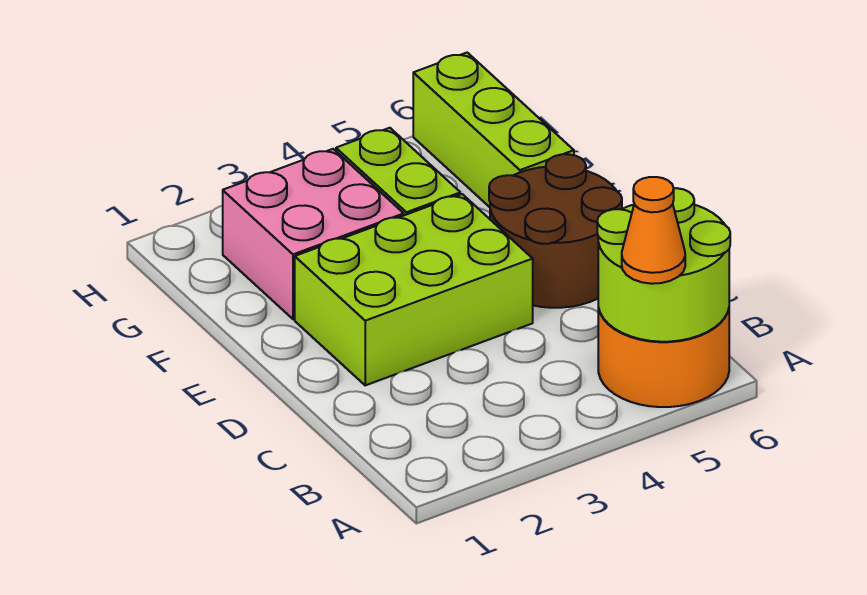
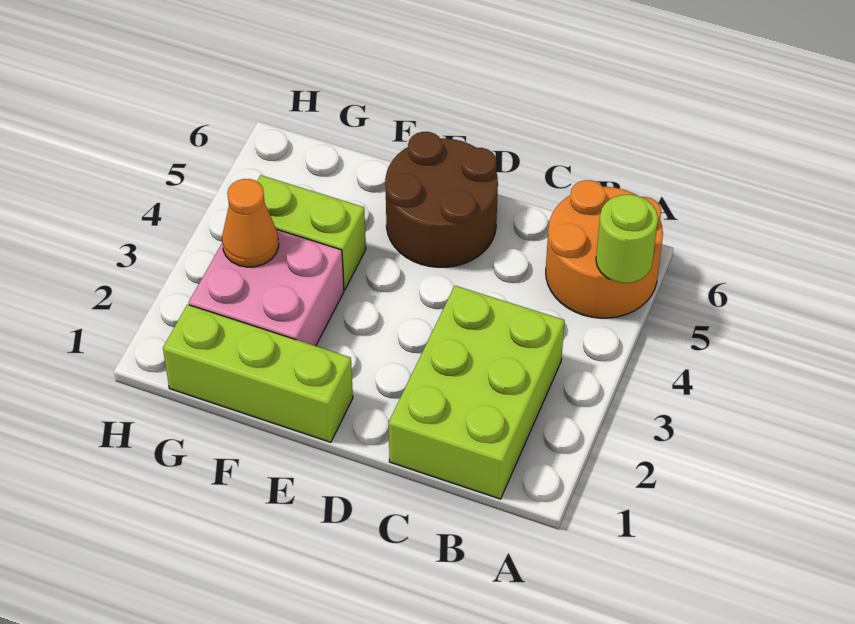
lime round brick A5:B6 level 2 -> lime round brick A5 level 2
orange cone A5 level 3 -> orange cone G3 level 2
lime brick D2:E4 level 1 -> lime brick B1:C3 level 1
lime brick F6:H6 level 1 -> lime brick E1:G1 level 1

